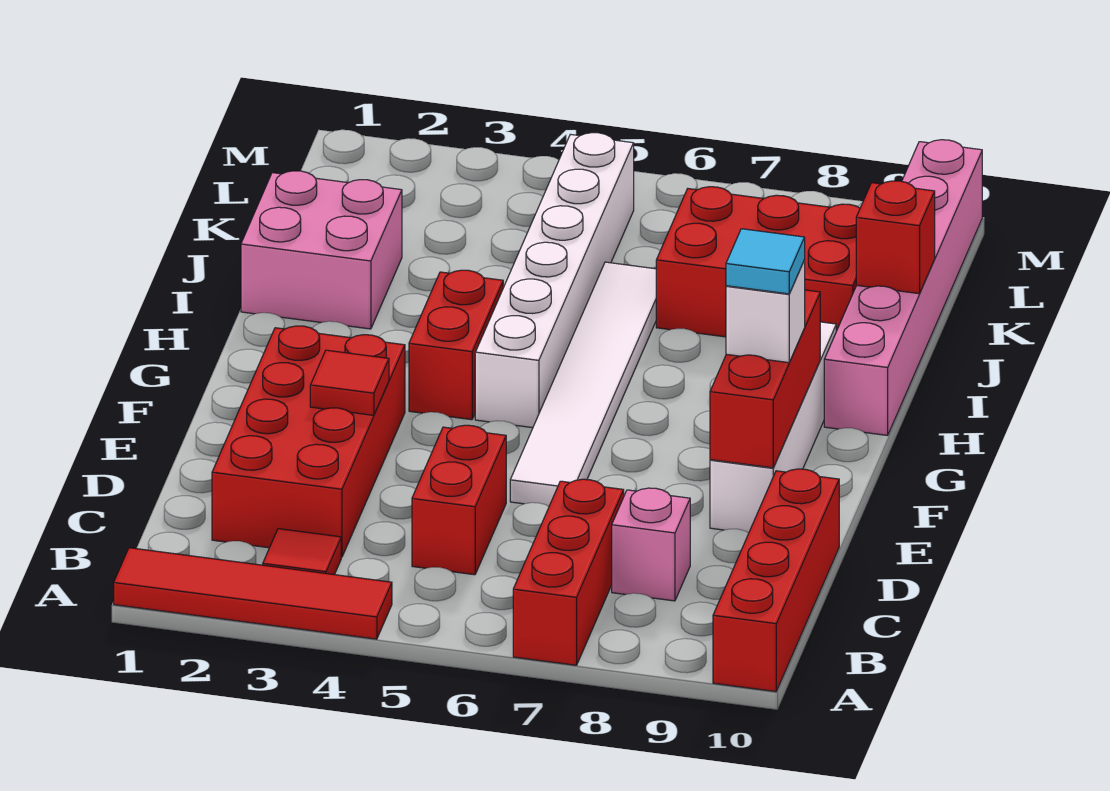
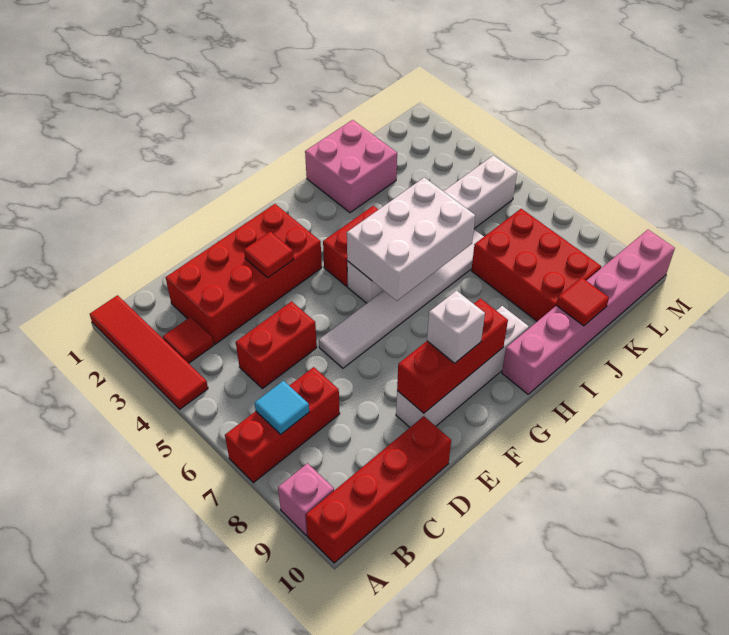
pink brick C8 level 1 -> pink brick A9 level 1
cyan tile F9 level 4 -> cyan tile B7 level 2
none -> white brick G5:I6 level 2
red brick J10 level 2 -> red tile J10 level 2

